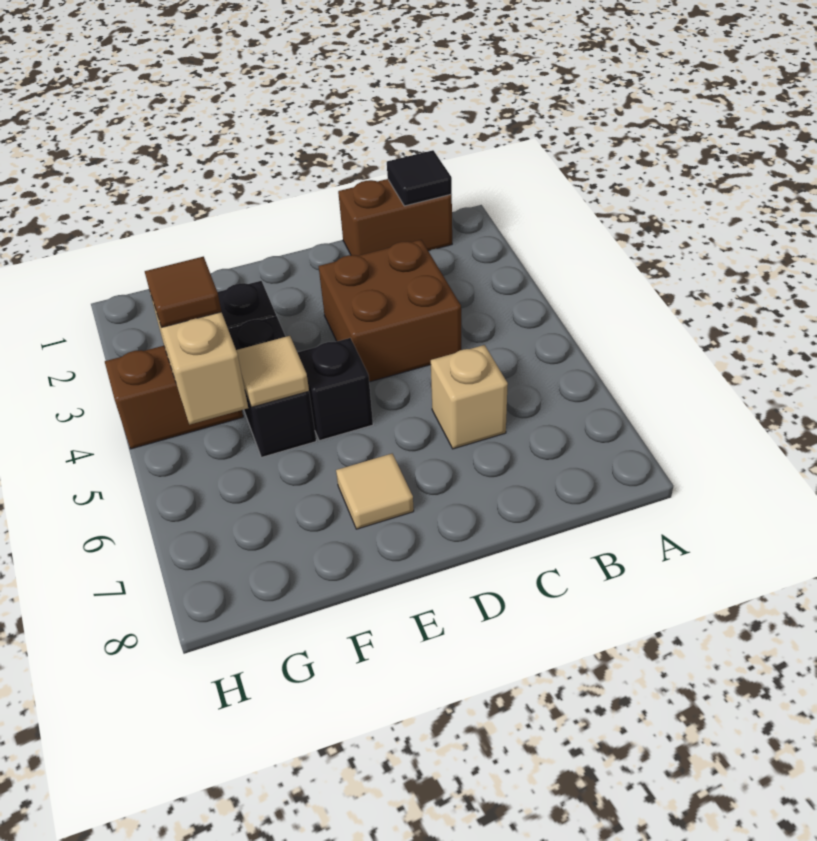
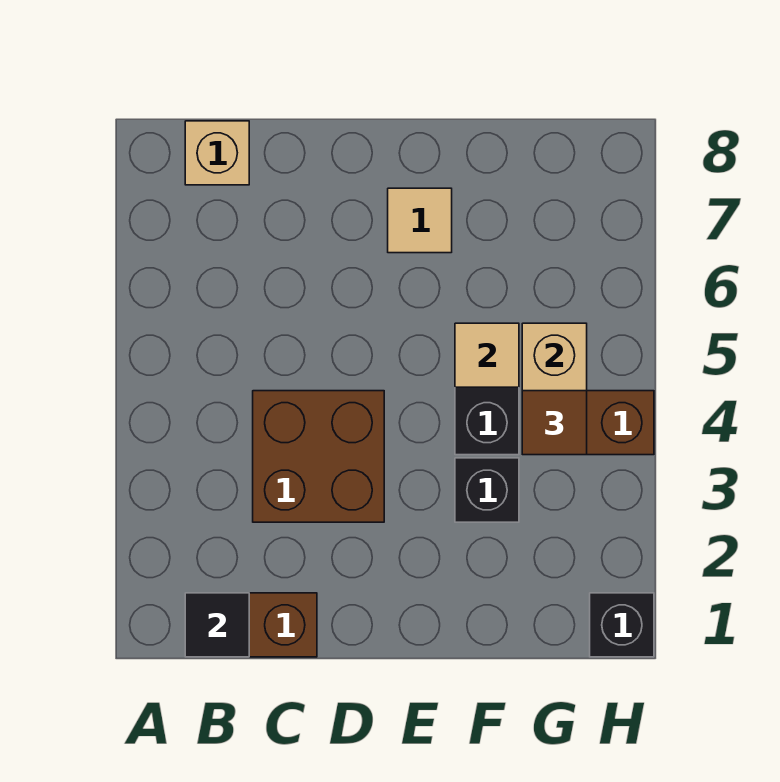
tan brick C6 level 1 -> tan brick B8 level 1
black brick E5 level 1 -> black brick H1 level 1

